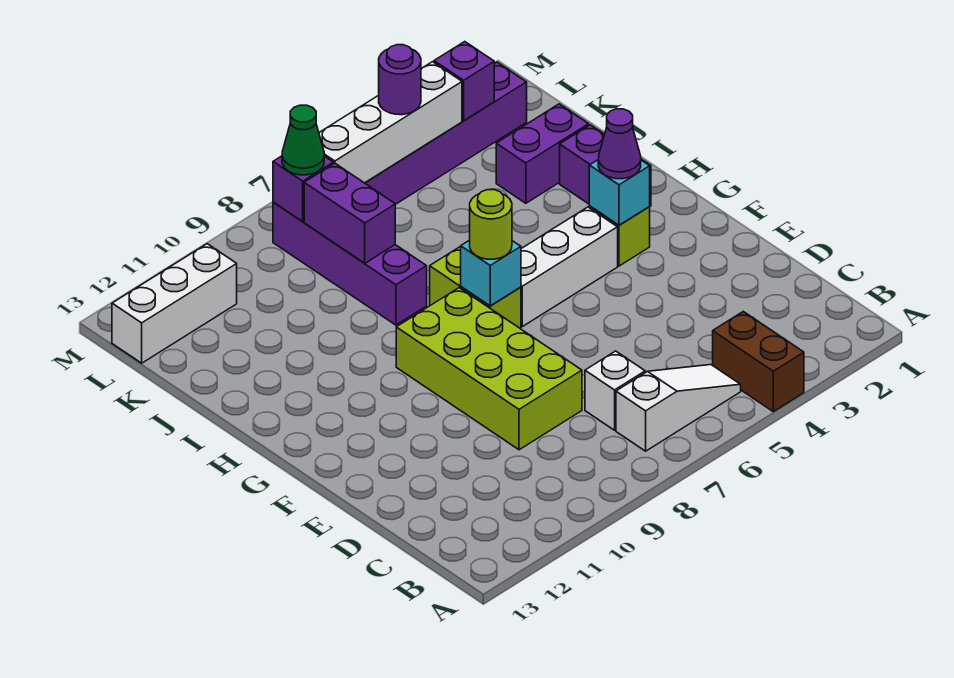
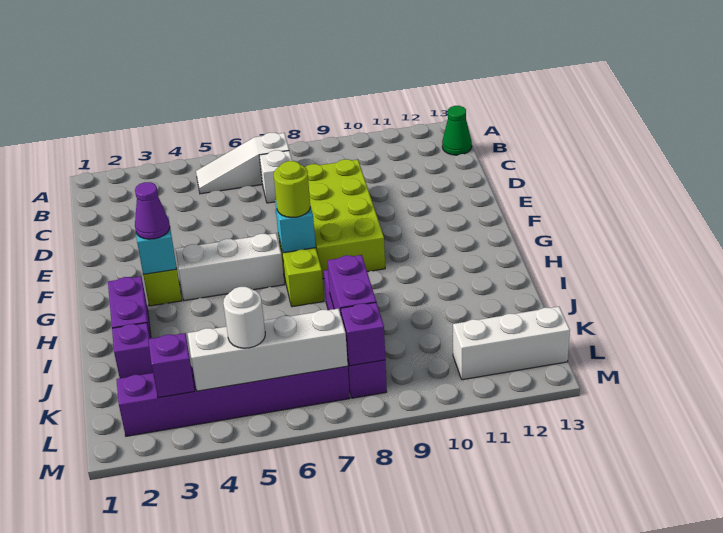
brown brick A4:B4 level 1 -> none
purple brick J2:J3 level 1 -> purple brick J2 level 1
purple round brick L5 level 3 -> white round brick L5 level 3
green cone L8 level 3 -> green cone B13 level 1

